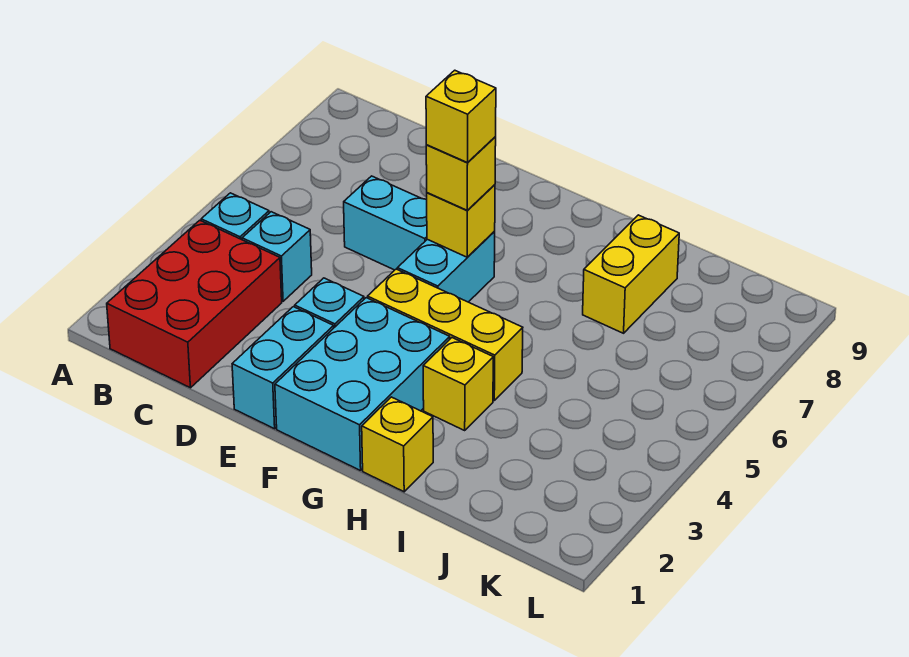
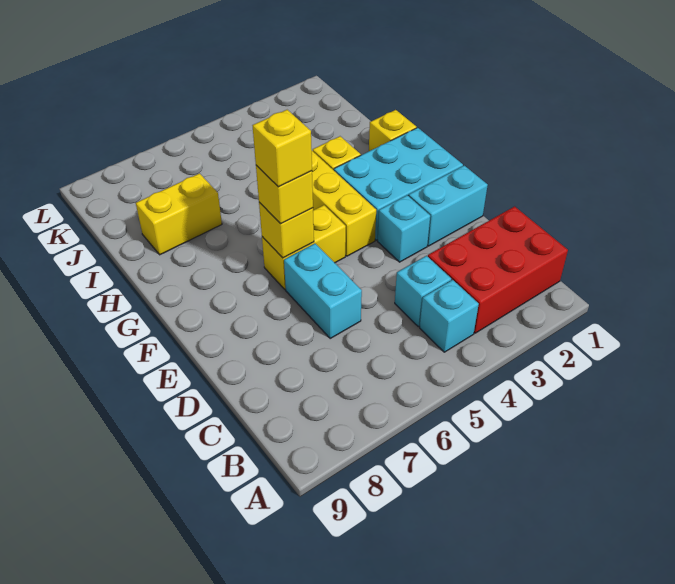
cyan brick F5:F6 level 1 -> yellow brick F5:F6 level 1

